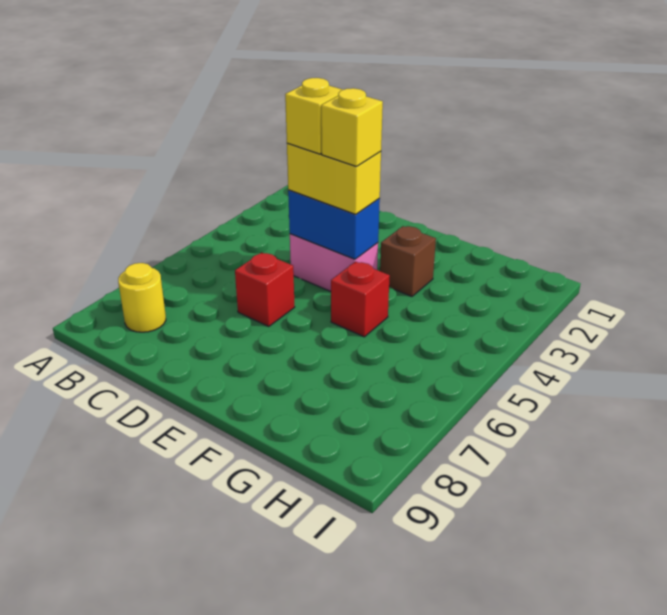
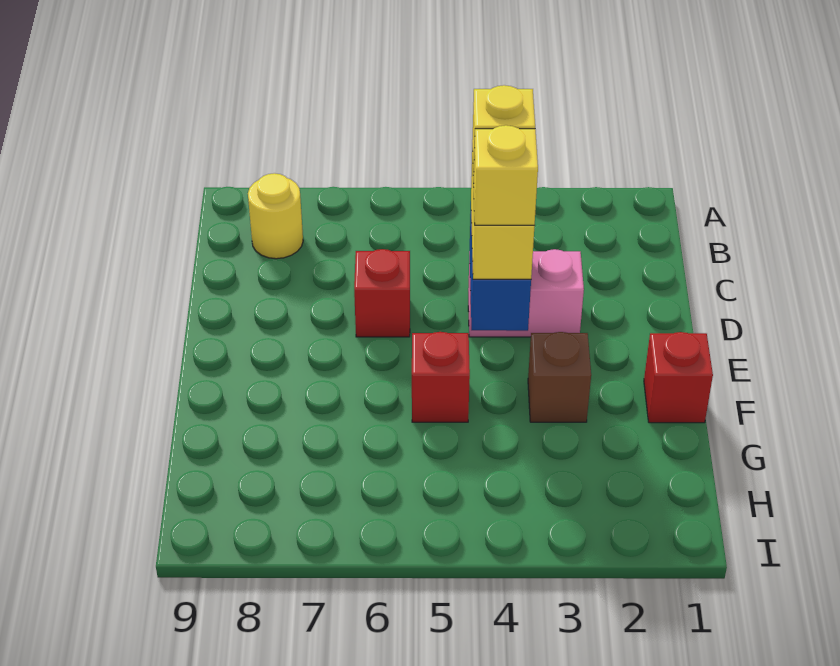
pink brick D4:E4 level 1 -> pink brick D3:D4 level 1
none -> red brick F1 level 1

